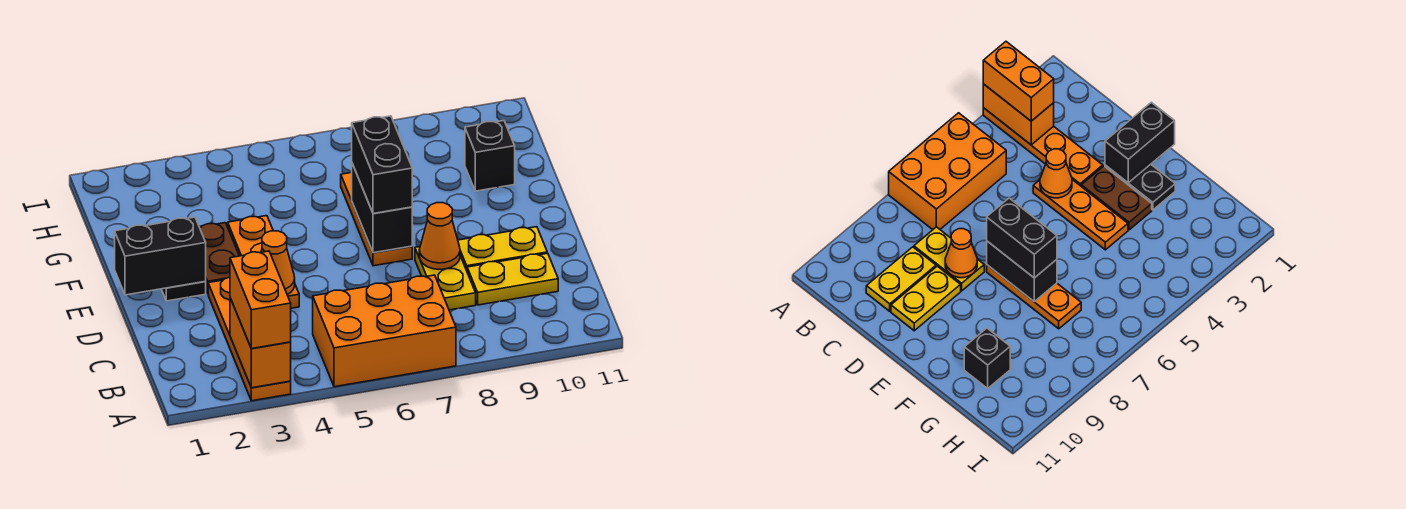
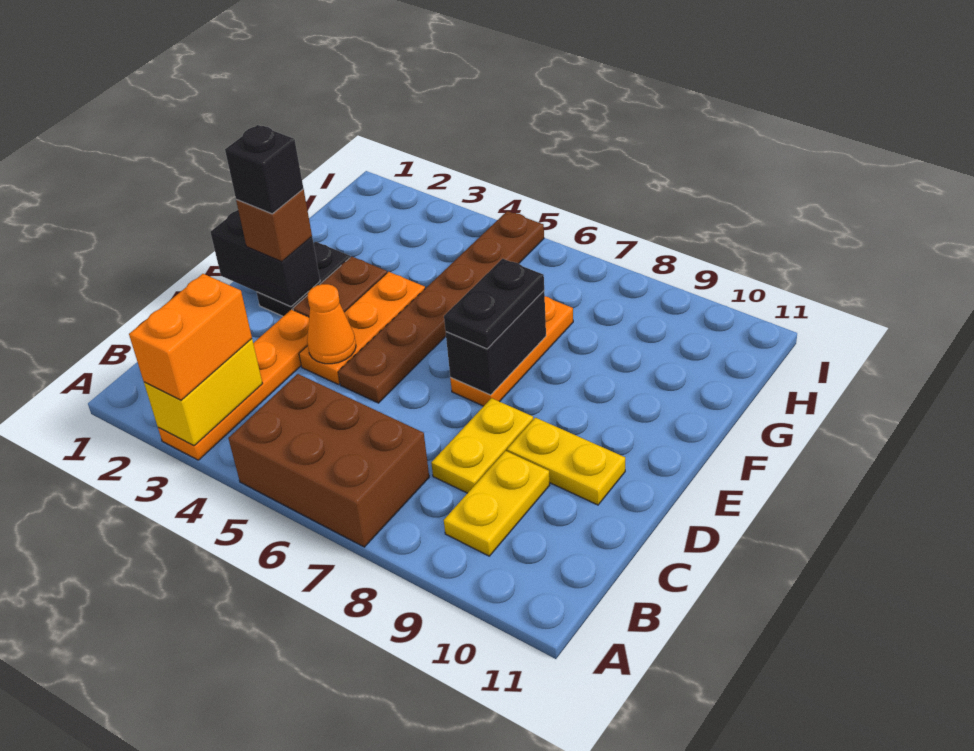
orange brick A3:B3 level 2 -> yellow brick A3:B3 level 2
orange brick A5:B7 level 1 -> brown brick A5:B7 level 1
yellow plate C9:C10 level 1 -> yellow plate B9:C9 level 1
none -> brown plate D5:I5 level 1
orange cone D8 level 2 -> none
none -> brown brick E2 level 3
black brick E7:F7 level 3 -> black plate E7:F7 level 3
black brick G10 level 1 -> black brick E2 level 4

